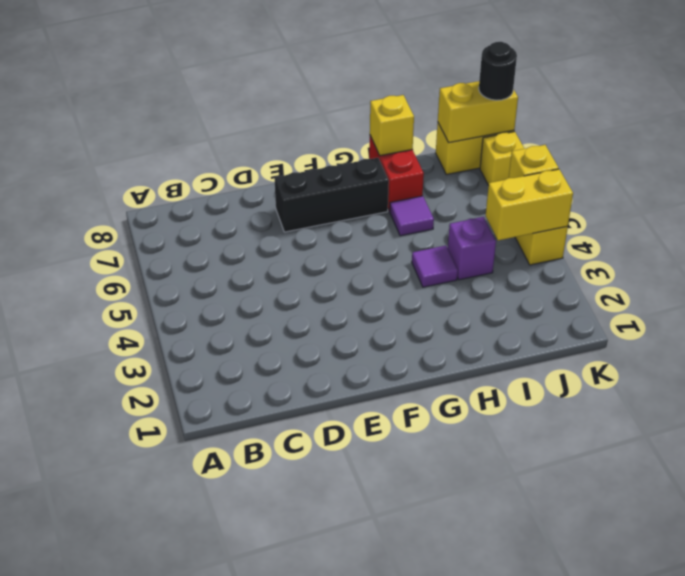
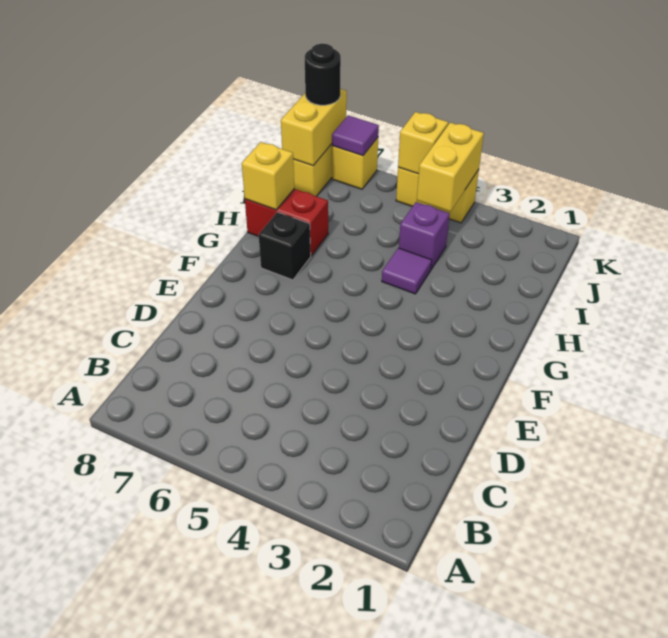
black brick E7:G7 level 1 -> black brick G7 level 1
purple tile H6 level 1 -> purple tile K7 level 2

